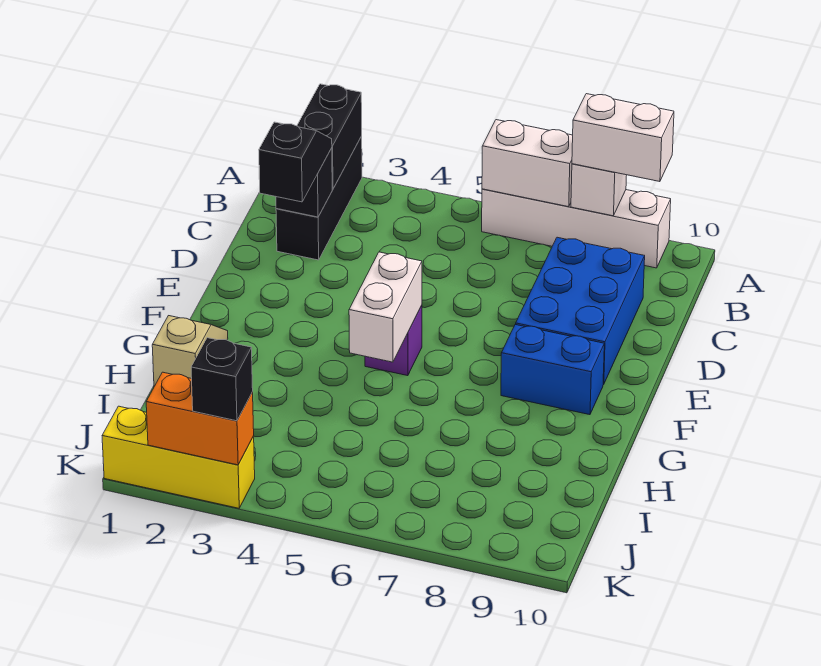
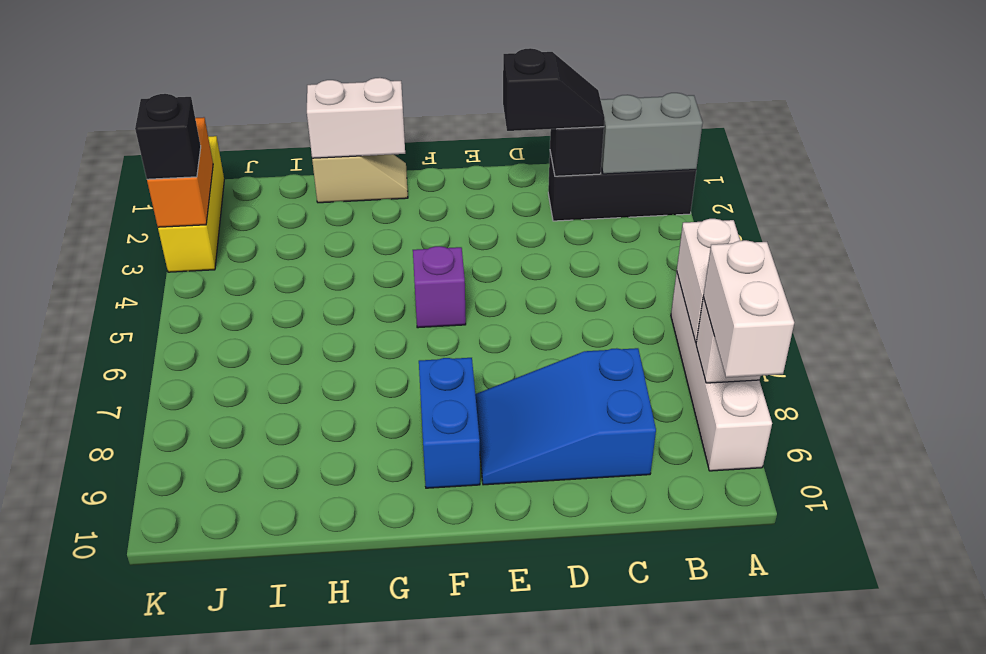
black brick A2:B2 level 2 -> grey brick A2:B2 level 2
blue brick C8:E9 level 1 -> blue slope C8:E9 level 1 top C
white brick F5:G5 level 2 -> white brick G1:H1 level 2

